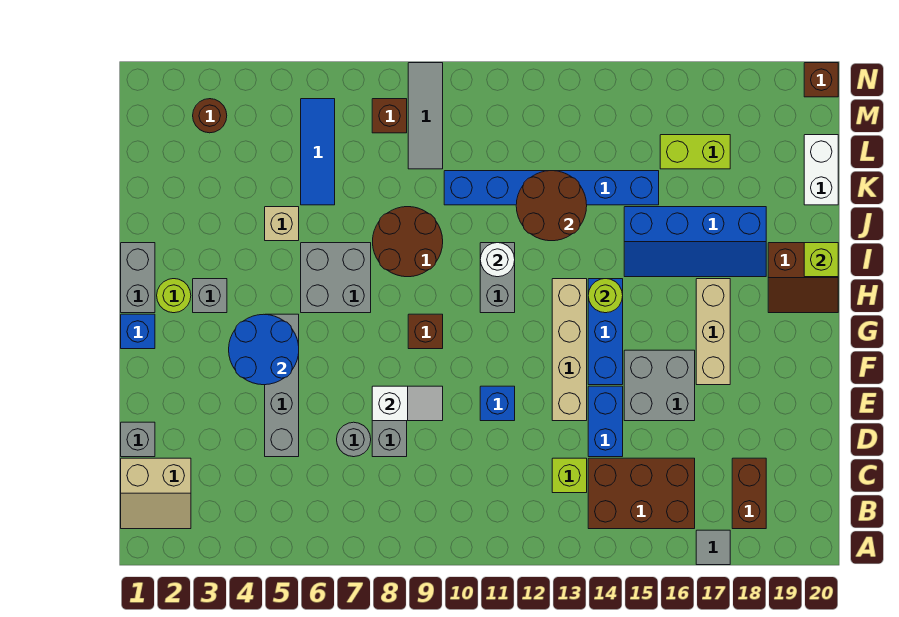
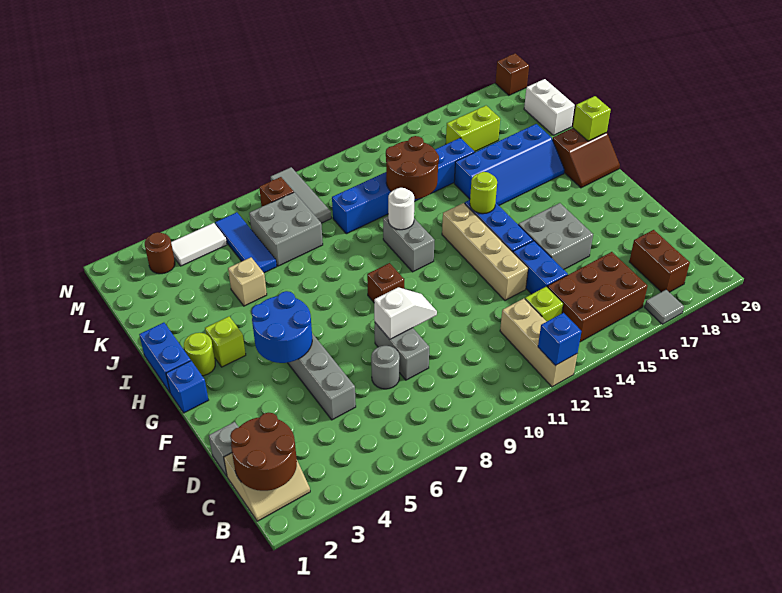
blue brick E11 level 1 -> blue brick A12 level 2
tan brick F17:H17 level 1 -> tan brick A12:C12 level 1
grey brick H1:I1 level 1 -> blue brick H1:I1 level 1
grey brick H3 level 1 -> lime brick H3 level 1
grey brick H6:I7 level 1 -> grey brick K7:L8 level 1
brown round brick I8:J9 level 1 -> brown round brick B1:C2 level 2
none -> white tile M4:M5 level 1

